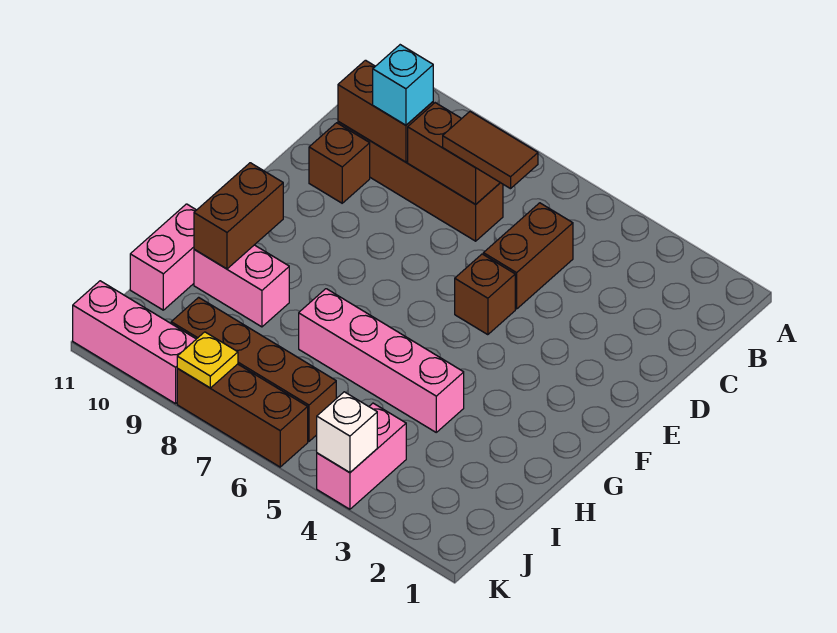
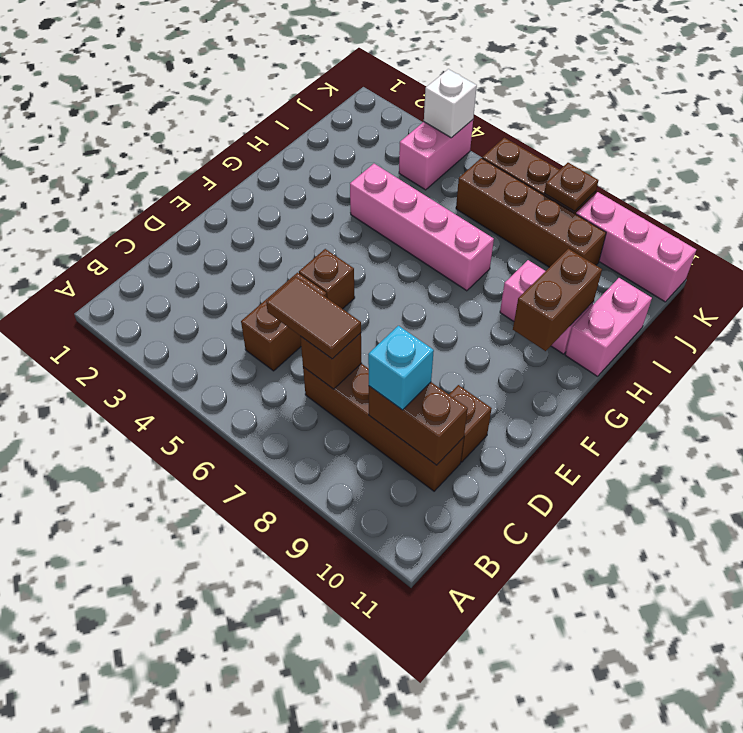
brown brick C7:C8 level 2 -> brown brick C7 level 2
yellow plate K8 level 2 -> brown plate K8 level 2

